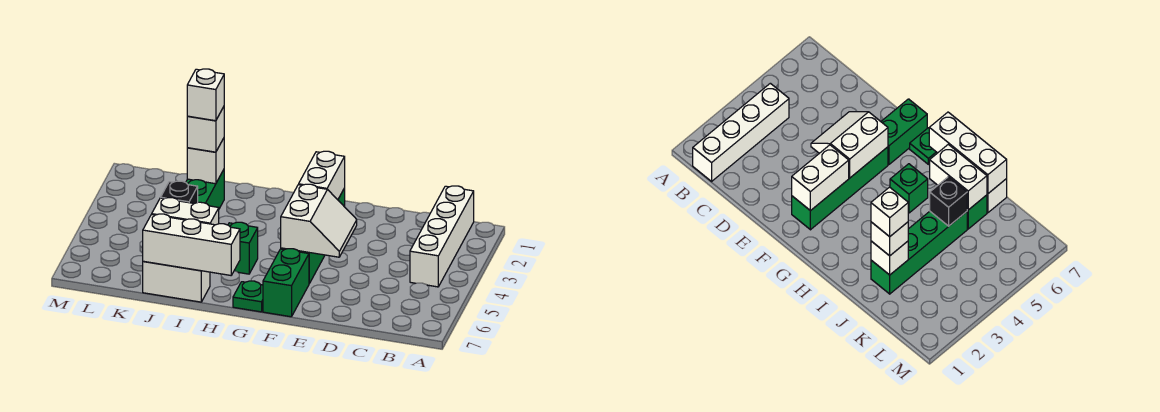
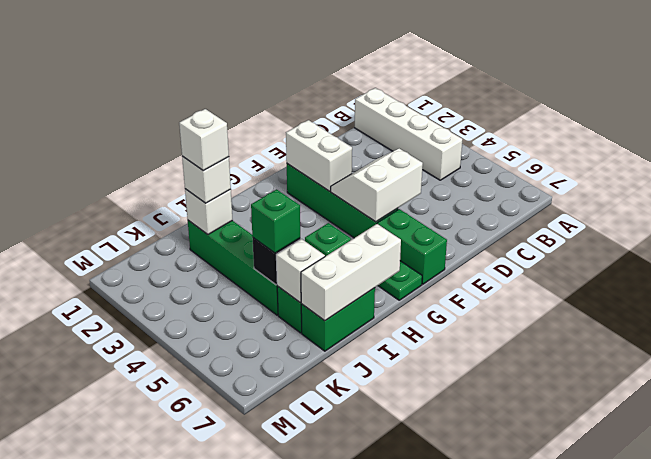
white slope E4:F5 level 2 top F -> white slope E4:F5 level 2 top 5
white brick I6:J6 level 2 -> white brick J6 level 2
white brick I7:J7 level 1 -> green brick I7:J7 level 1
none -> green brick J5 level 3

